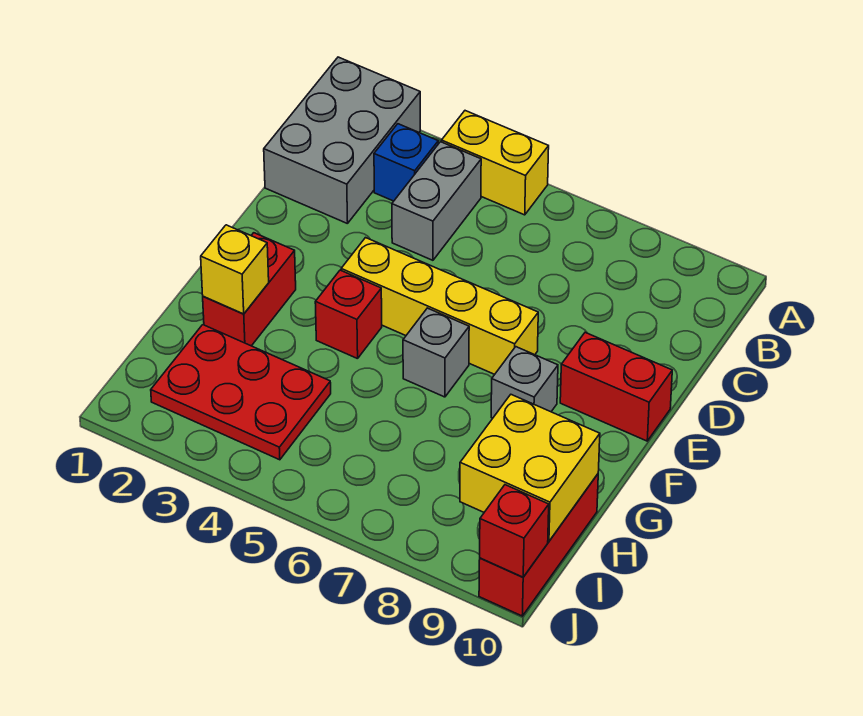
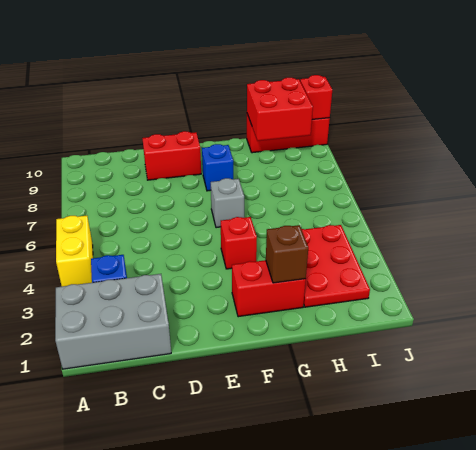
grey brick B4:C4 level 1 -> none
yellow brick E4:E7 level 1 -> none
red brick E9:E10 level 1 -> red brick D9:E9 level 1
grey brick F8 level 1 -> blue brick F8 level 1
yellow brick G2 level 2 -> brown brick G2 level 2
yellow brick H9:I10 level 2 -> red brick H9:I10 level 2

